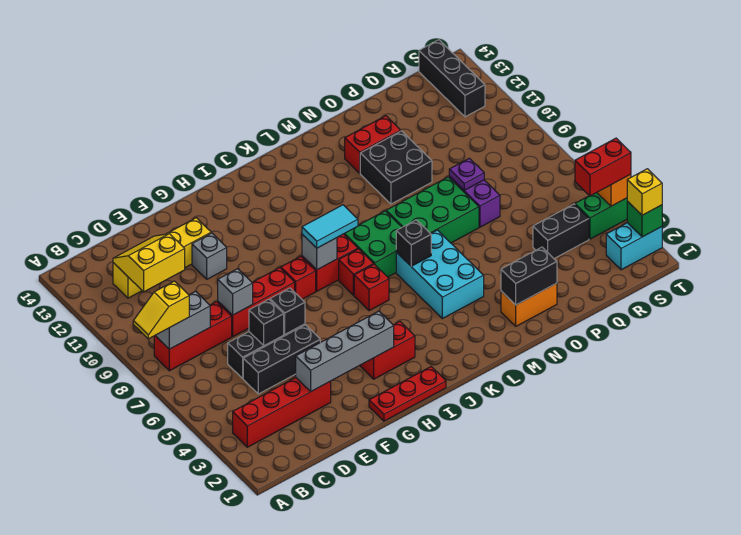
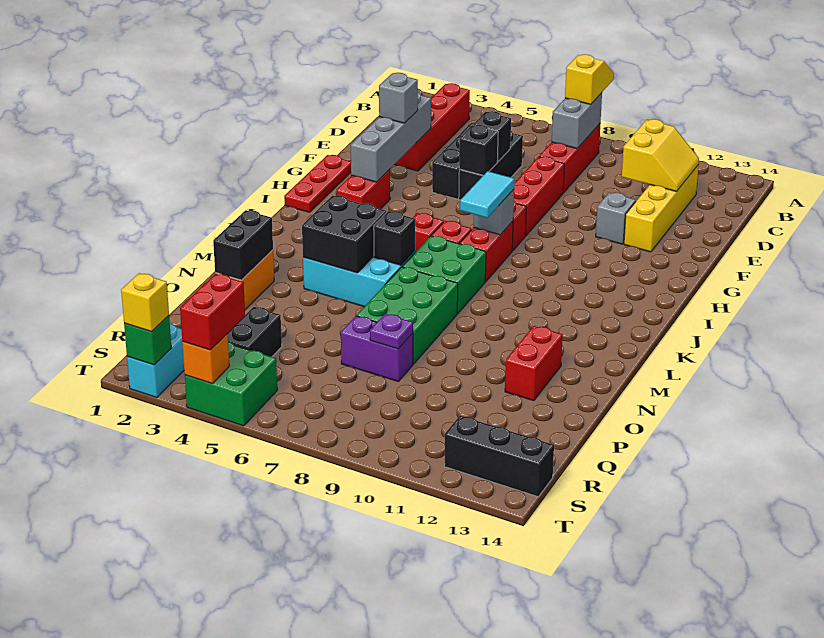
grey brick E8 level 2 -> grey brick F3 level 3
black brick N10:O11 level 1 -> black brick L4:M5 level 2
green brick S4:T4 level 1 -> green brick S4:T5 level 1

